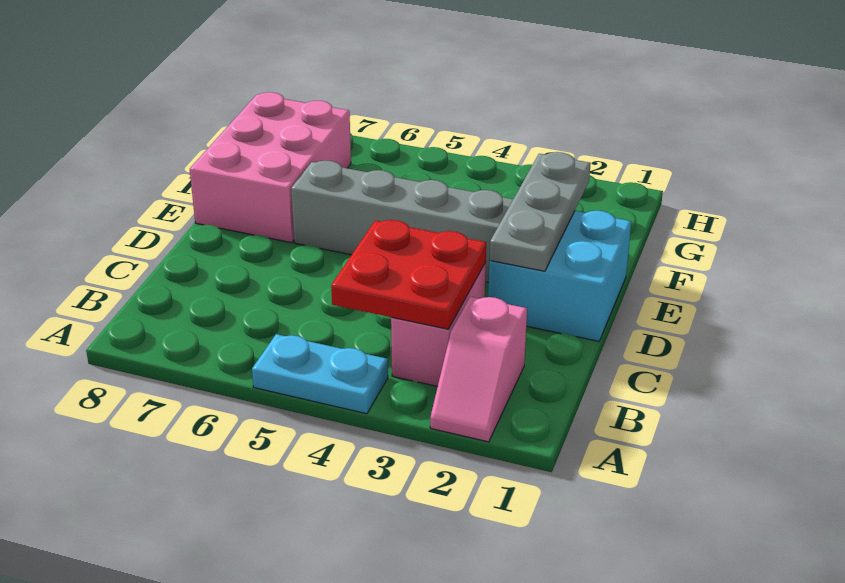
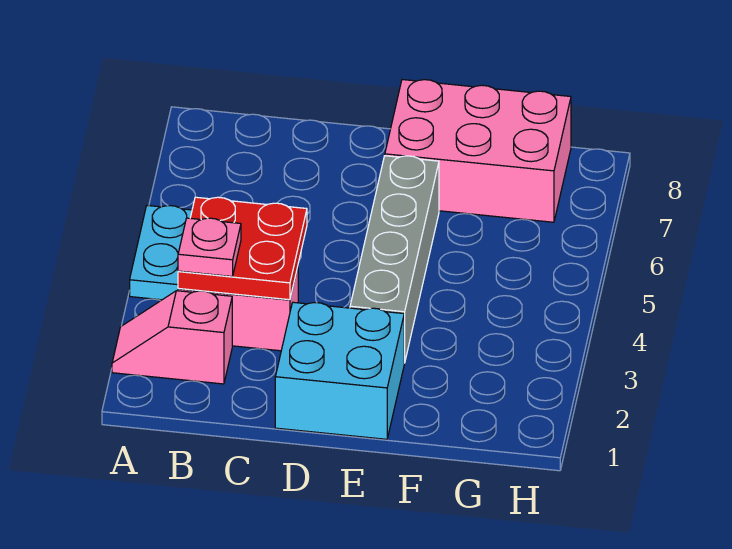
none -> pink plate B3 level 3
grey plate D2:F2 level 2 -> none

